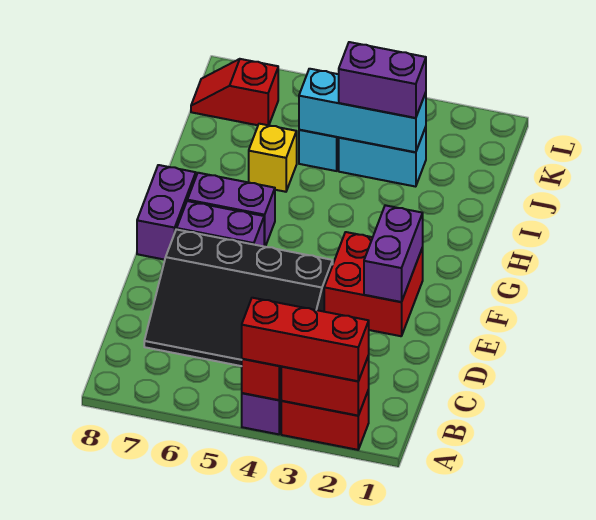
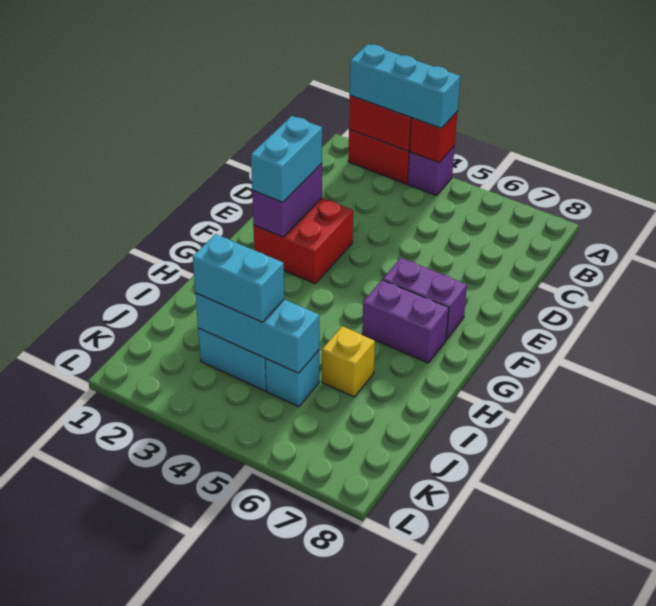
red brick A2:A4 level 3 -> cyan brick A2:A4 level 3
black slope C4:E7 level 1 top E -> none
none -> cyan brick E2:F2 level 3
purple brick F8:G8 level 1 -> none
purple brick J3:J4 level 3 -> cyan brick J3:J4 level 3
red slope K7:K8 level 1 top 7 -> none

